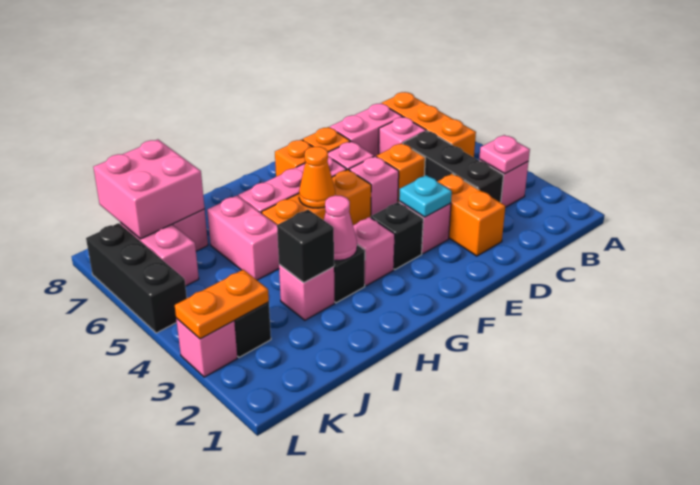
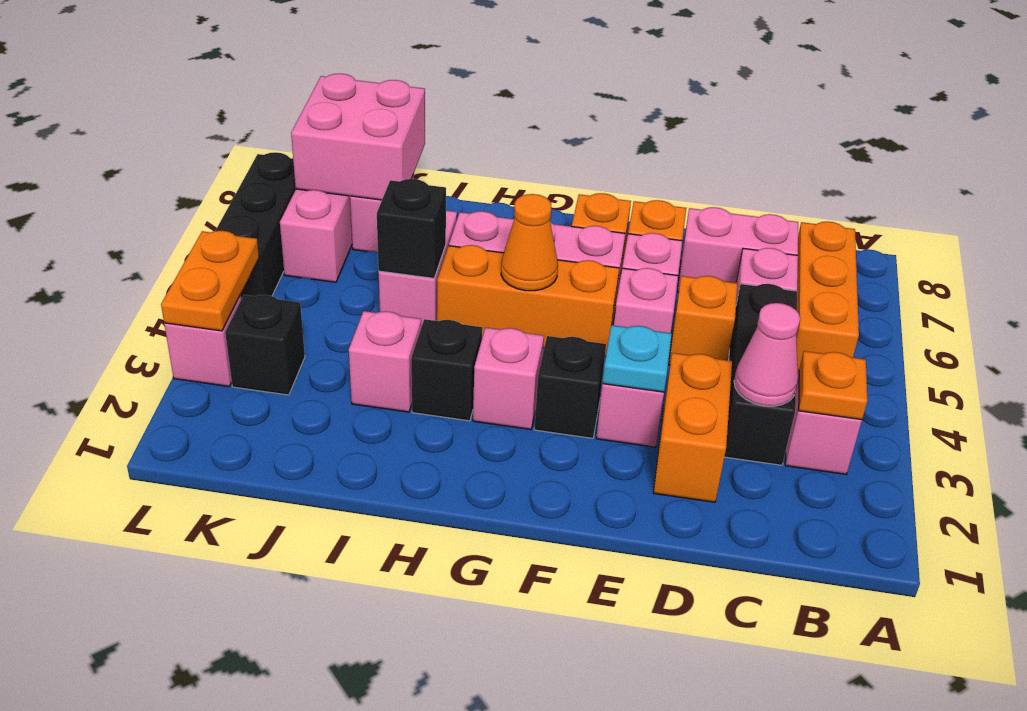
pink plate B3 level 2 -> orange plate B3 level 2
pink cone H3 level 2 -> pink cone C3 level 2
black brick I3 level 2 -> black brick I5 level 2
orange plate K3:L3 level 2 -> orange plate L3:L4 level 2

